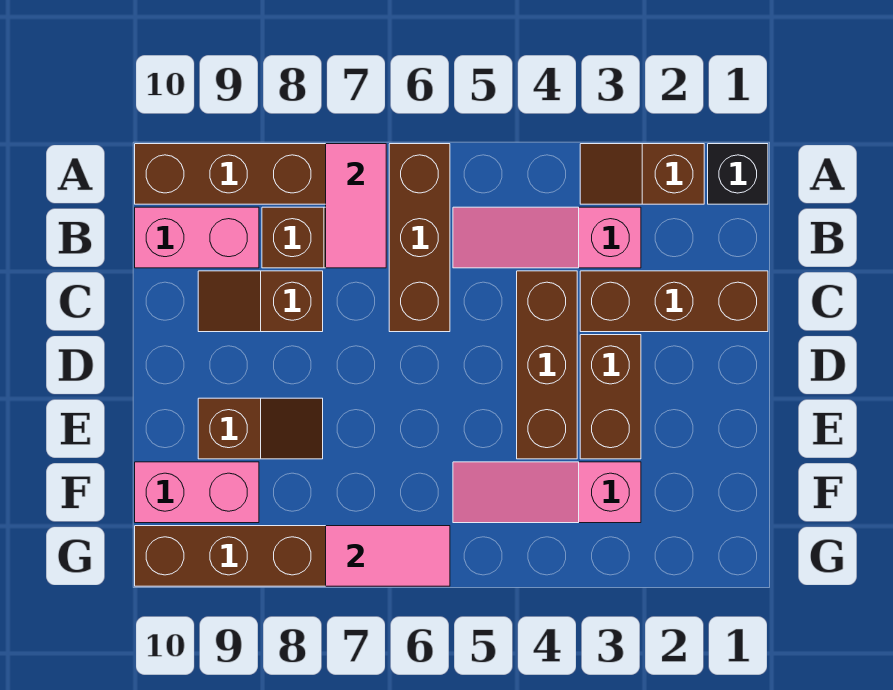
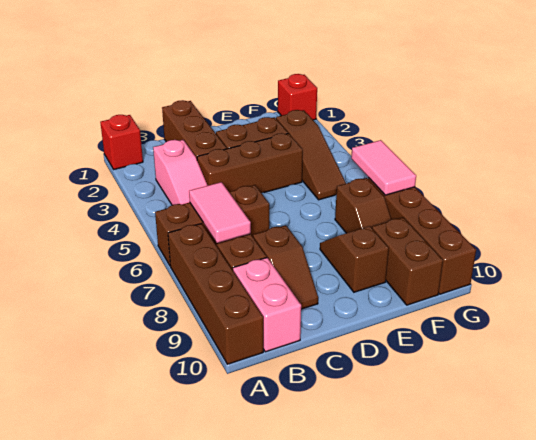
black brick A1 level 1 -> red brick A1 level 1
brown slope A2:A3 level 1 top 2 -> brown slope F7:F8 level 1 top 7
pink tile A7:B7 level 2 -> pink tile B6:B7 level 2
pink slope F3:F5 level 1 top 3 -> brown slope F3:F5 level 1 top 3
pink brick F9:F10 level 1 -> brown brick F9:F10 level 1
none -> red brick G1 level 1

